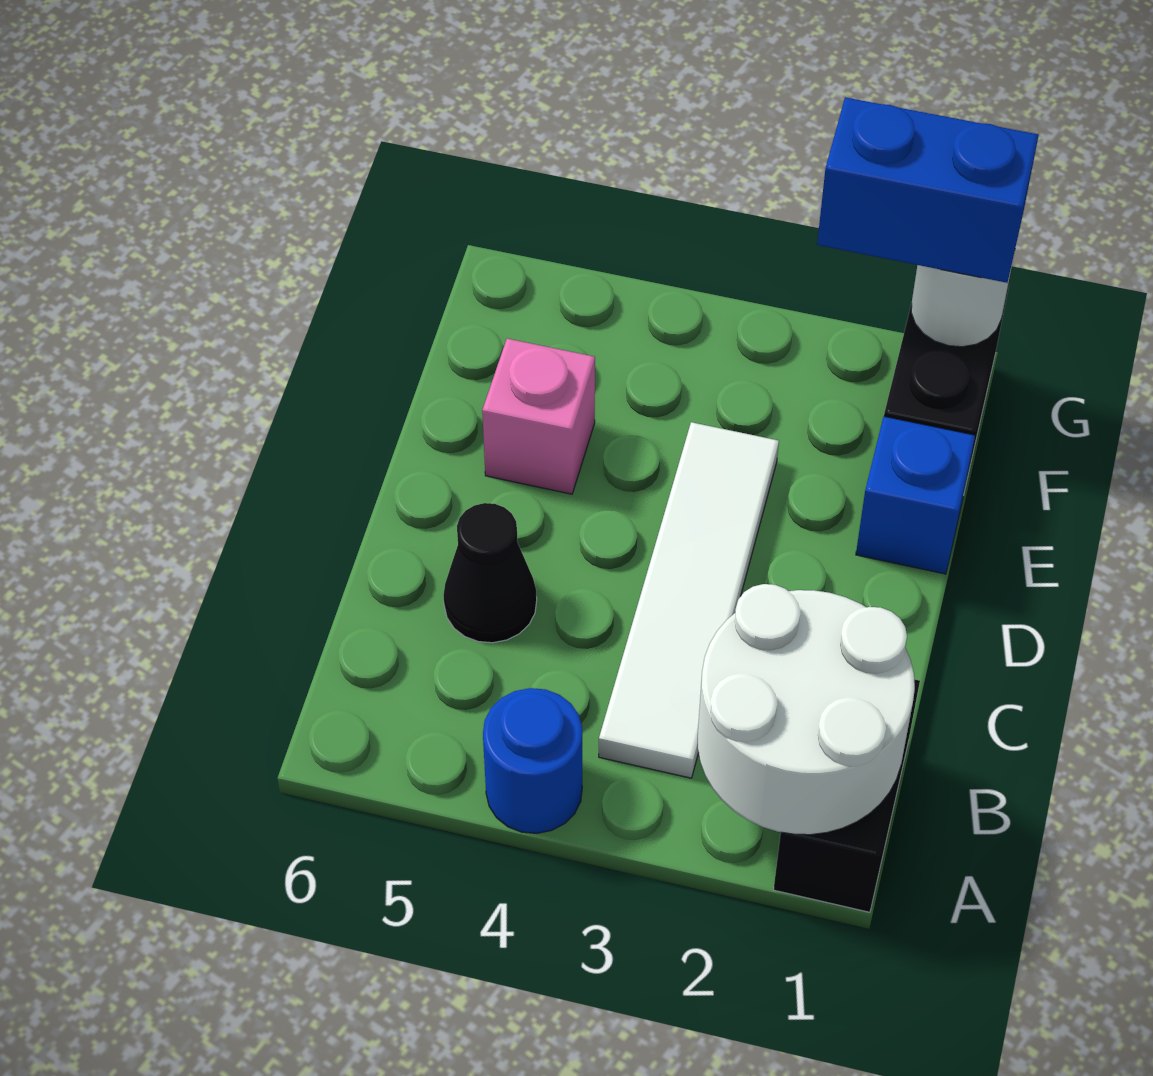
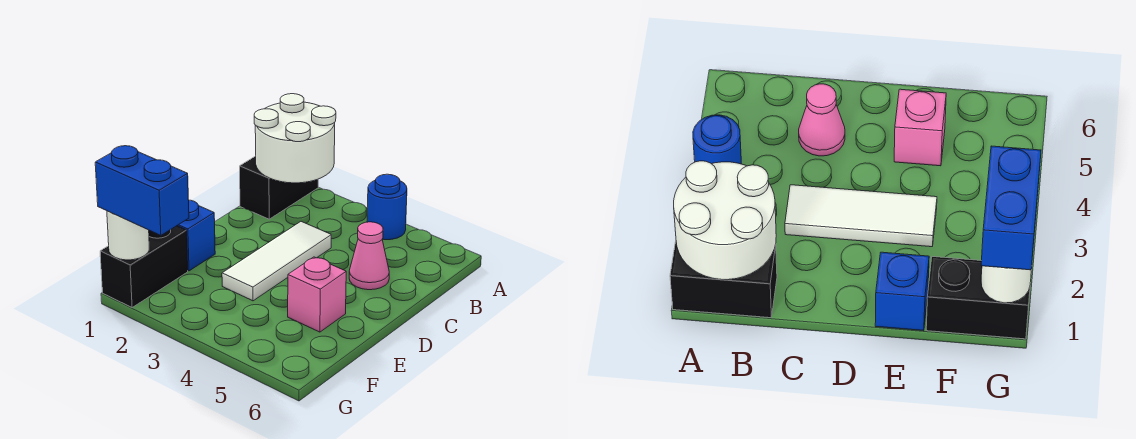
white tile B3:E3 level 1 -> white tile C3:E3 level 1
black cone C5 level 1 -> pink cone C5 level 1

